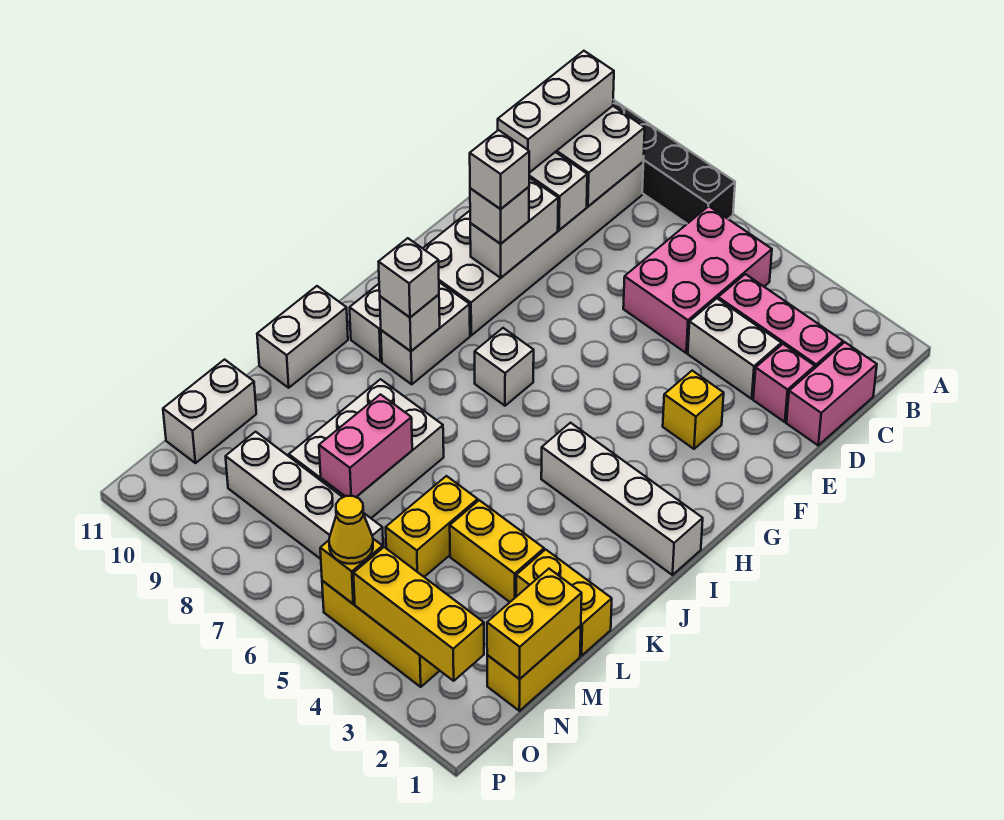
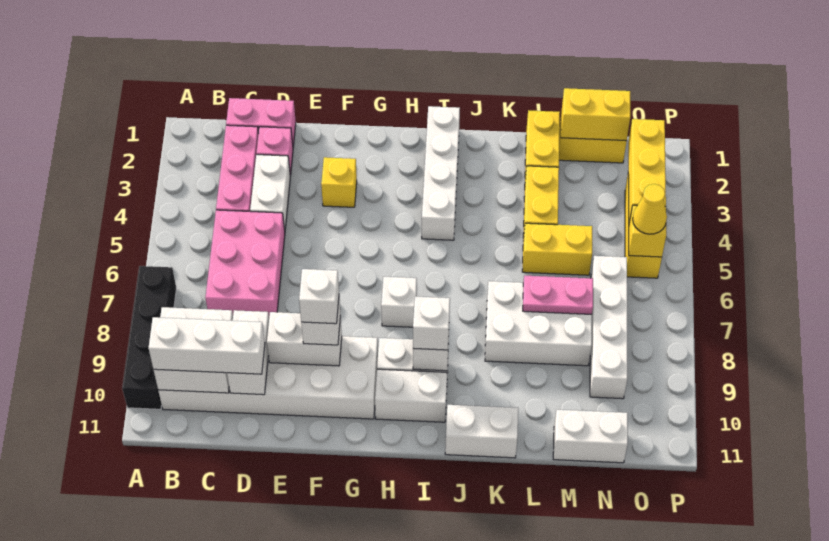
pink brick B5:D6 level 1 -> pink brick C5:D7 level 1
pink brick L7:M7 level 2 -> pink plate L7:M7 level 2

